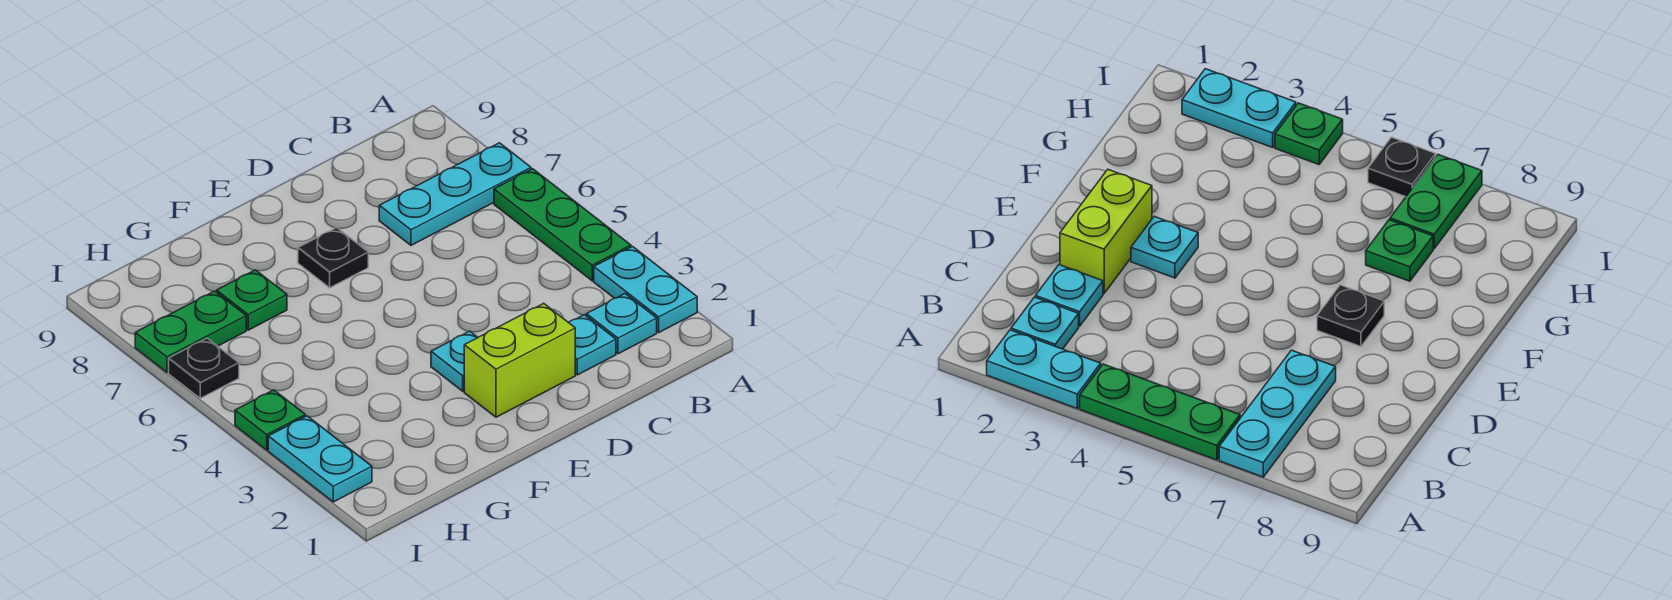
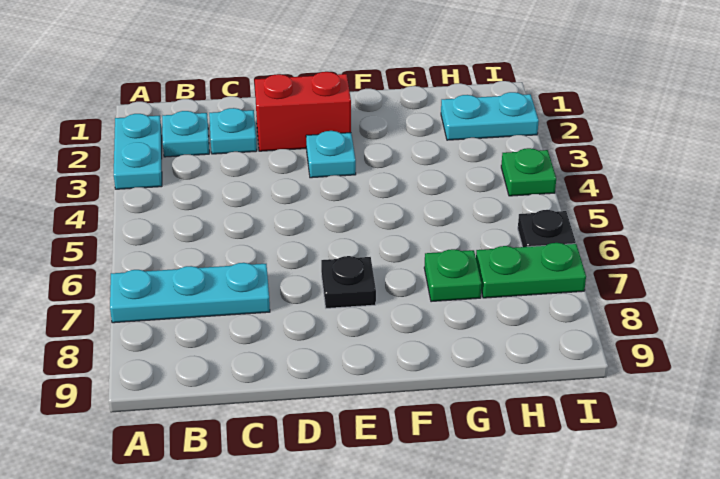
green plate A4:A6 level 1 -> none
lime brick D2:E2 level 1 -> red brick D2:E2 level 1
cyan plate I2:I3 level 1 -> cyan plate H2:I2 level 1

